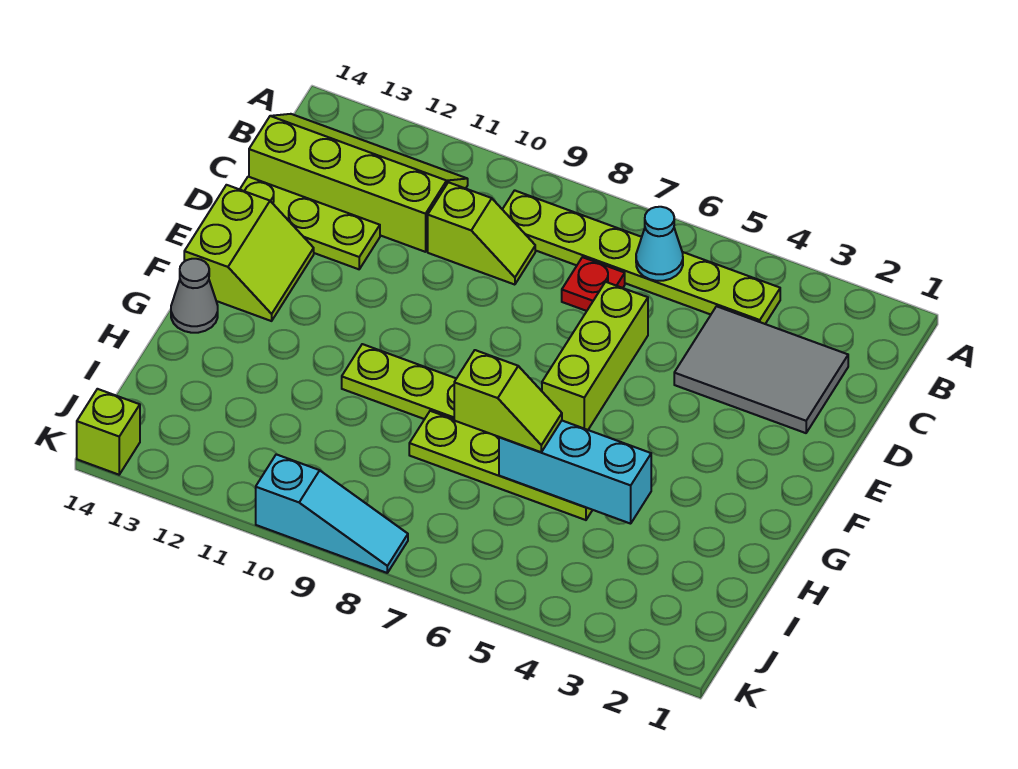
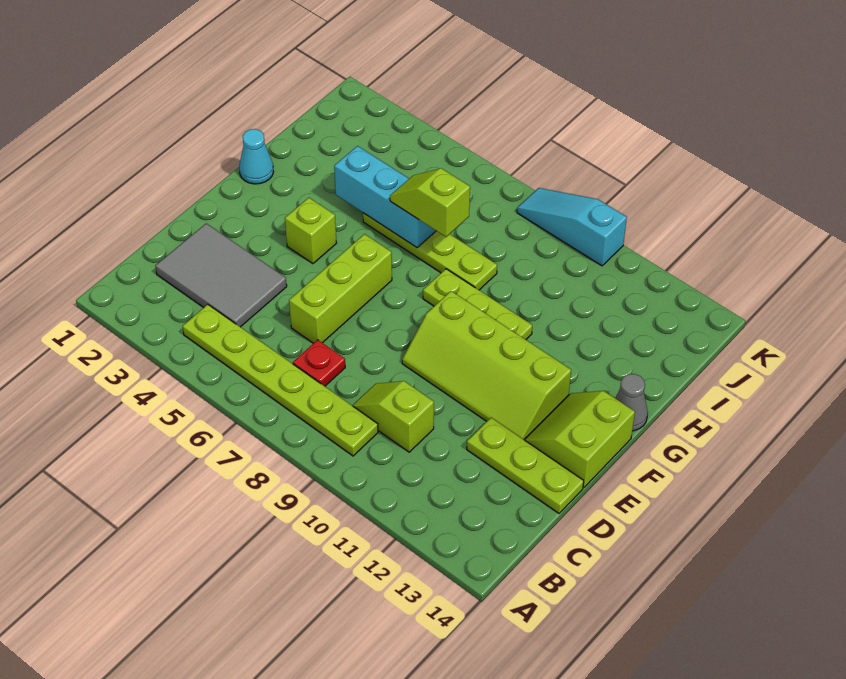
cyan cone B6 level 2 -> cyan cone G1 level 1
lime slope B11:C14 level 1 top C -> lime slope E9:F12 level 1 top F
lime brick K14 level 1 -> lime brick F4 level 1

